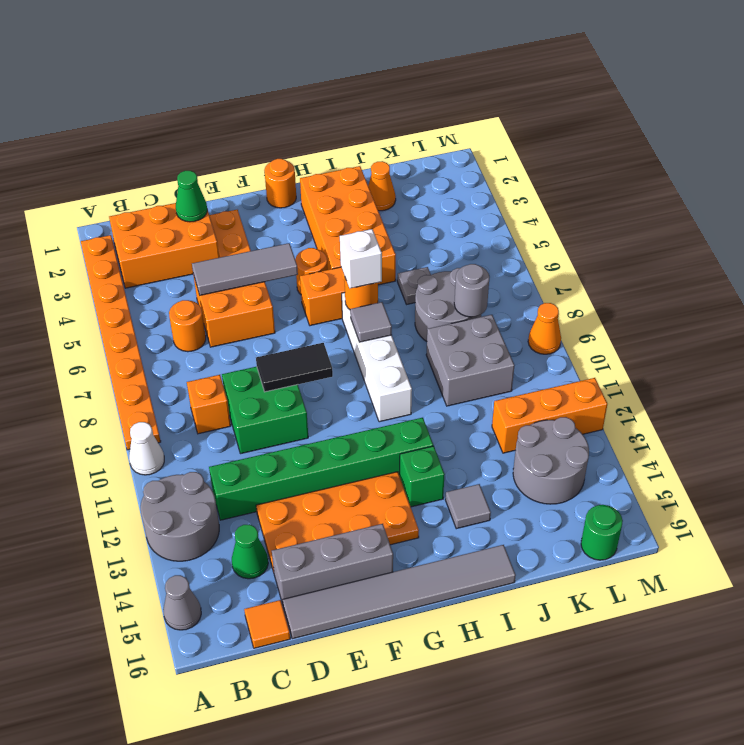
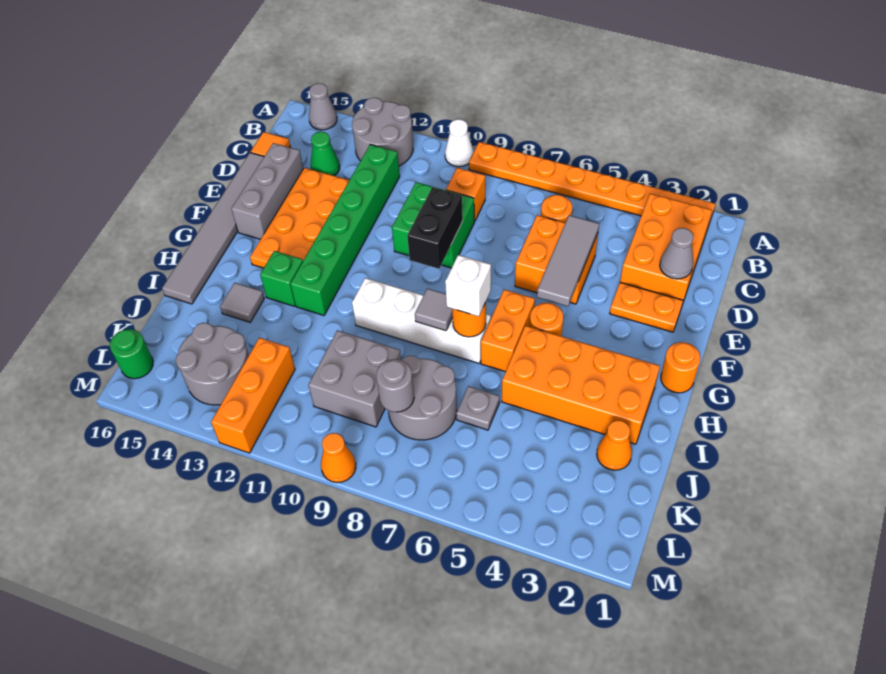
green cone D2 level 2 -> grey cone D2 level 2
black tile E9:F9 level 2 -> black brick E9:F9 level 2

